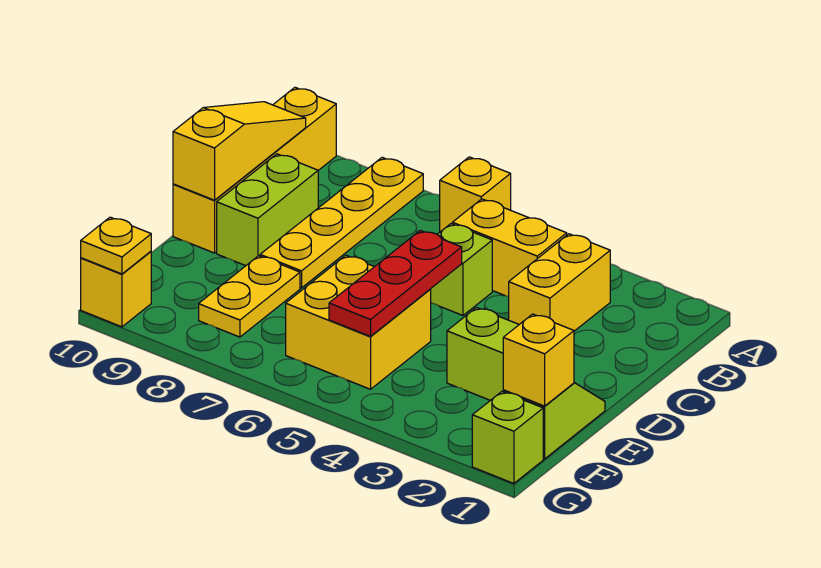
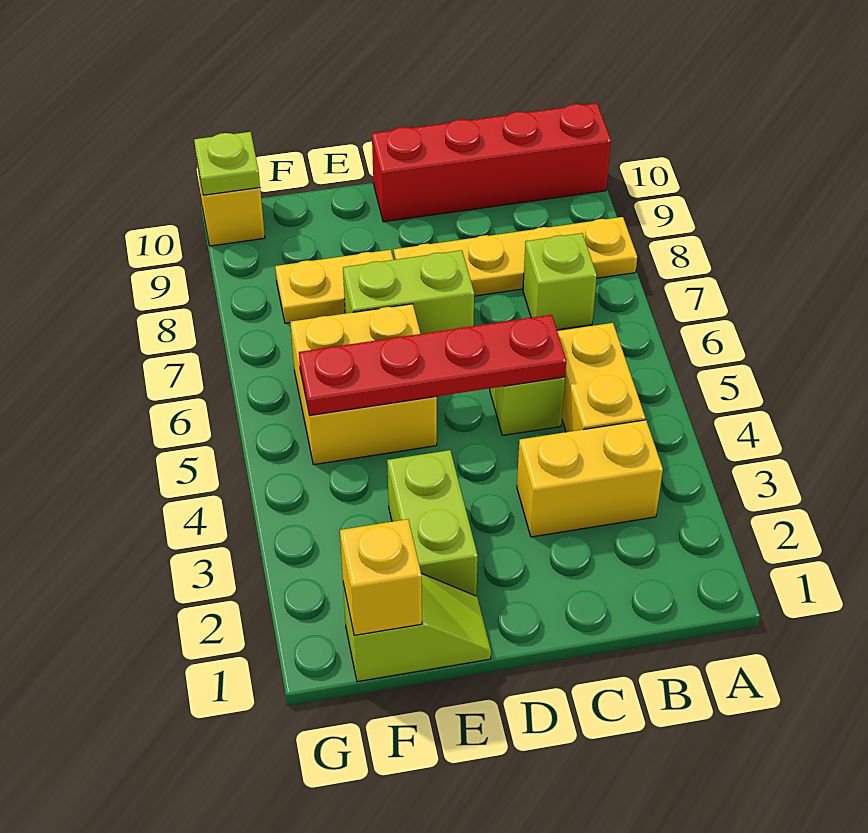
yellow brick A6 level 1 -> none
yellow brick A10:D10 level 1 -> red brick A10:D10 level 1
yellow slope B10:D10 level 2 top D -> none
lime brick C9:D9 level 1 -> lime brick D7:E7 level 1
red plate D5:F5 level 2 -> red plate C5:F5 level 2
lime brick G1 level 1 -> lime brick B7 level 1
yellow plate G10 level 2 -> lime plate G10 level 2

